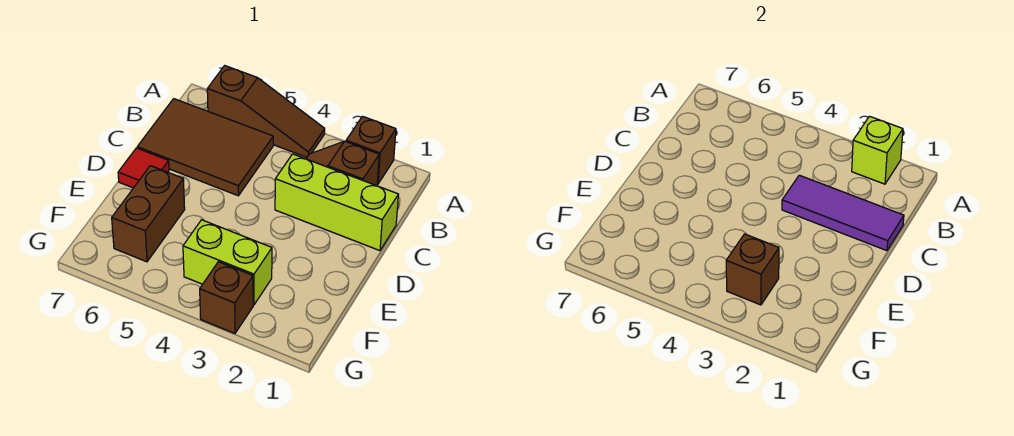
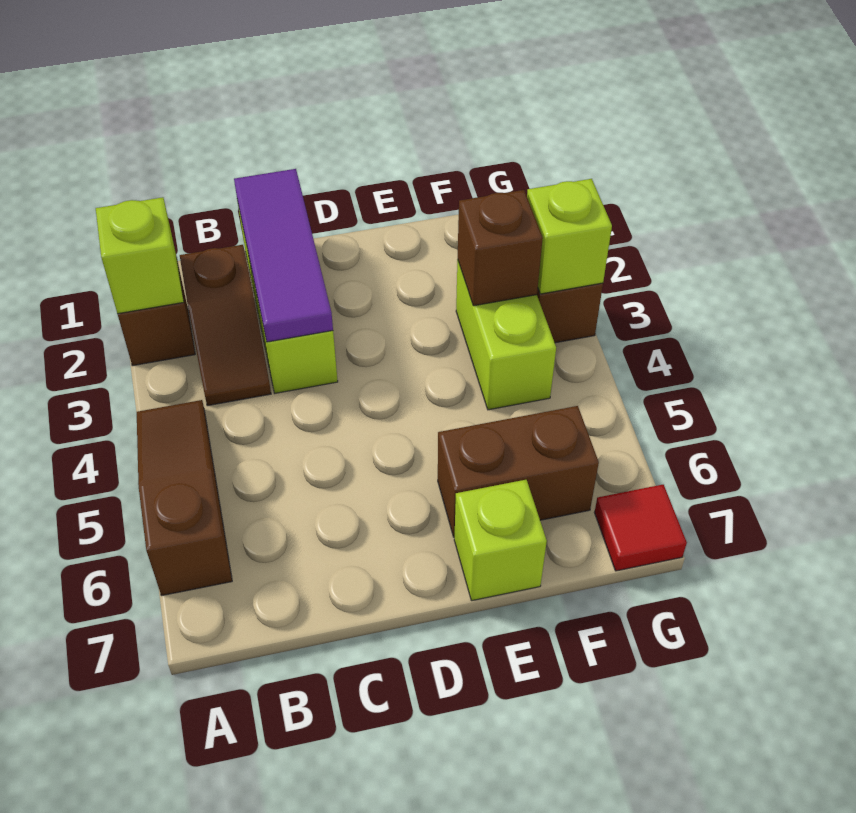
brown tile B5:C7 level 1 -> none
red tile D7 level 1 -> red tile G7 level 1
none -> lime brick E7 level 1
none -> lime brick G3 level 2

